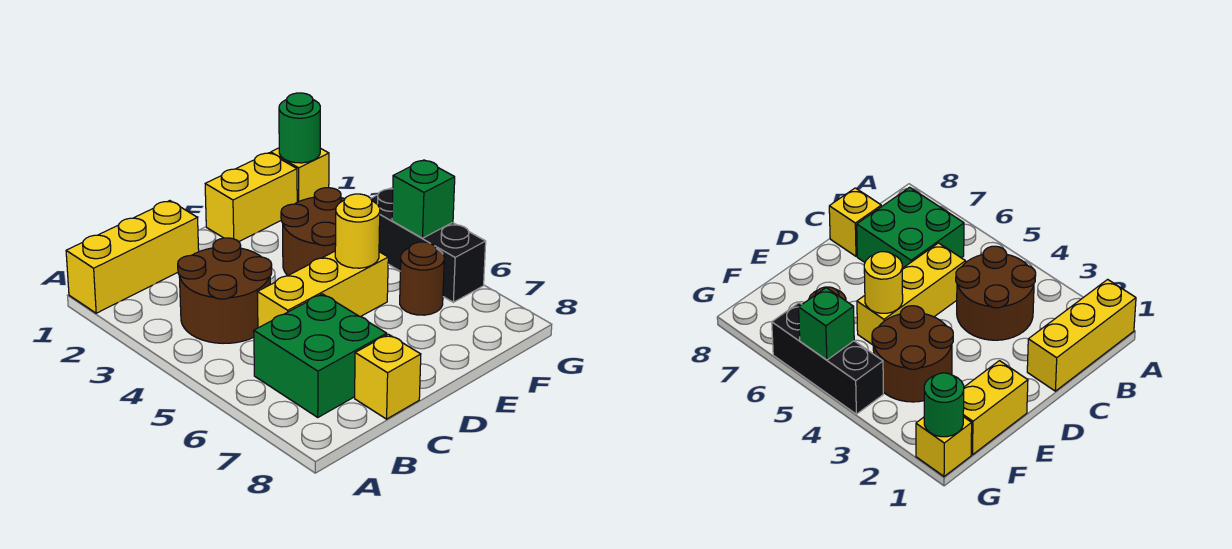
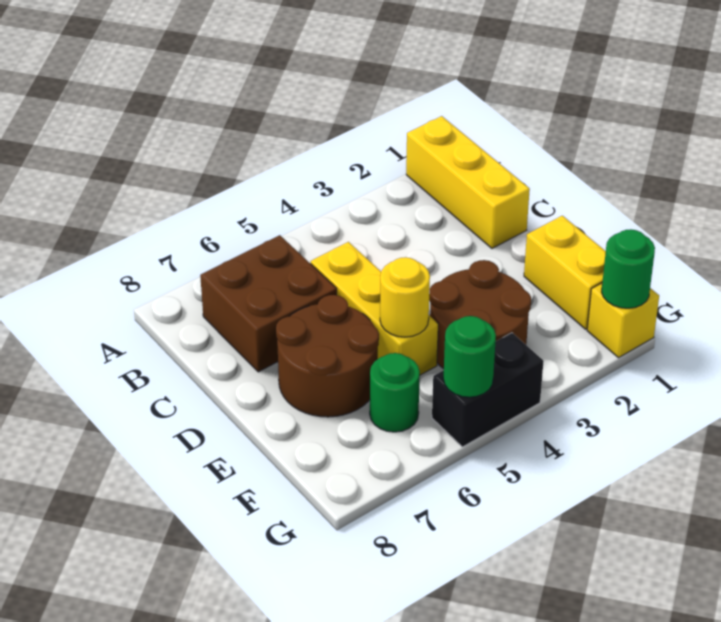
brown round brick B3:C4 level 1 -> brown round brick D6:E7 level 1
green brick B6:C7 level 1 -> brown brick B6:C7 level 1
yellow brick C8 level 1 -> none
brown round brick F6 level 1 -> green round brick F6 level 1
black brick G4:G6 level 1 -> black brick G4:G5 level 1
green brick G5 level 2 -> green round brick G5 level 2

